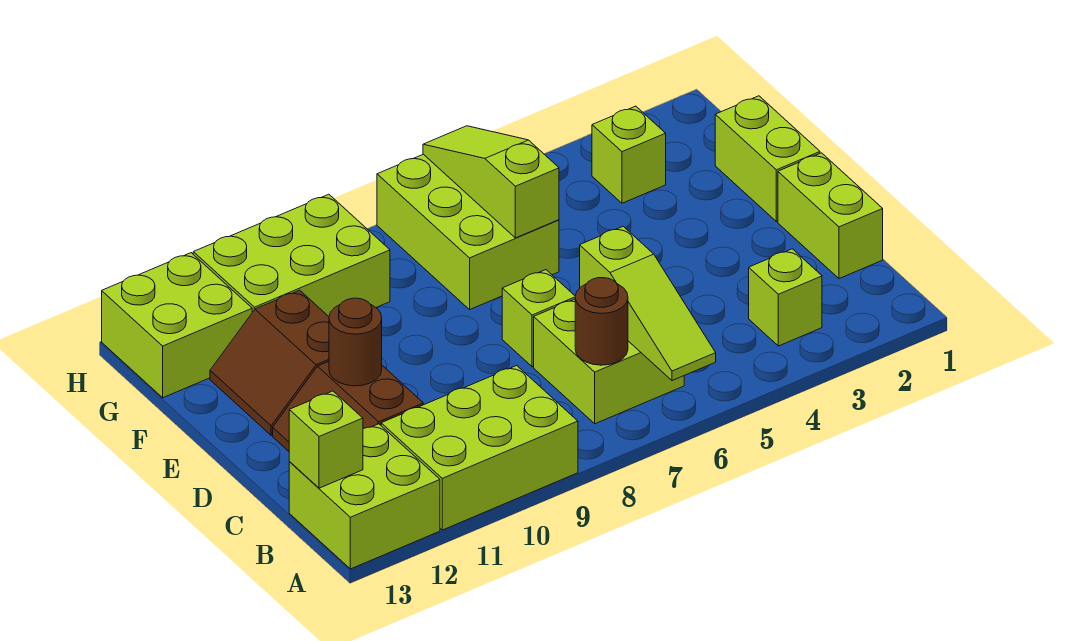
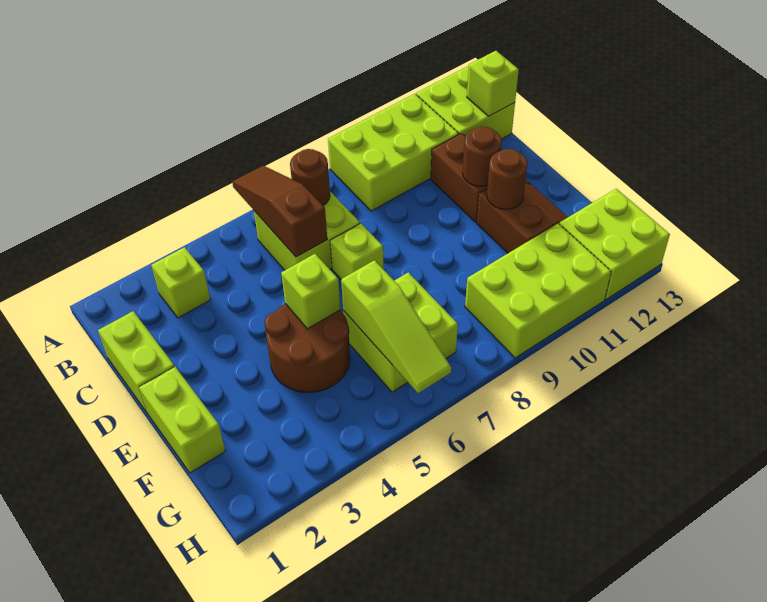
lime slope A6:C6 level 2 top C -> brown slope A6:C6 level 2 top C
none -> brown round brick E4:F5 level 1
none -> brown round brick E11 level 2
lime brick F6:H7 level 1 -> lime brick F6:G7 level 1
lime brick G3 level 1 -> lime brick E5 level 2

